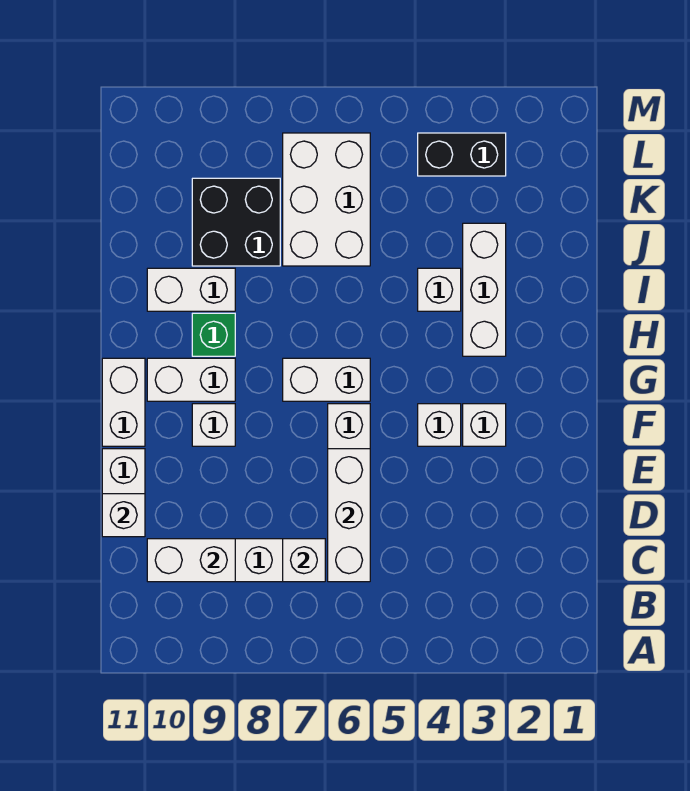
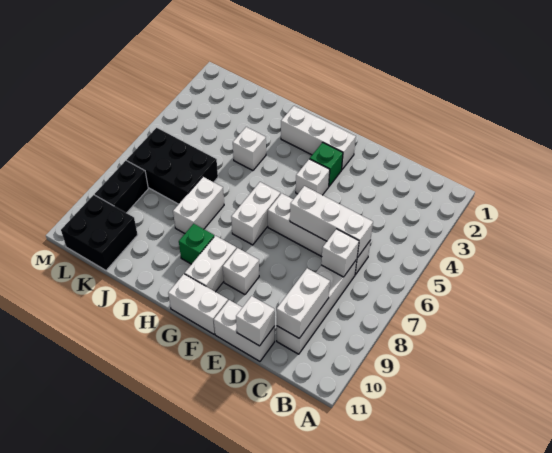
white brick F3 level 1 -> green brick F3 level 1
white brick H3:J3 level 1 -> white brick F2:H2 level 1
white brick I9:I10 level 1 -> white brick I7:I8 level 1
white brick J6:L7 level 1 -> black brick J6:L7 level 1
black brick J8:K9 level 1 -> black brick K10:L11 level 1
black brick L3:L4 level 1 -> black brick L8:L9 level 1

